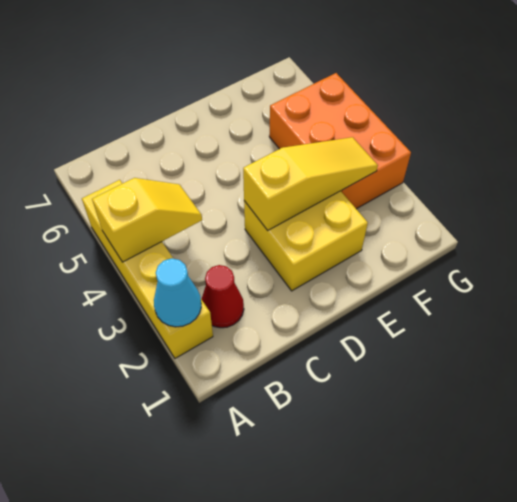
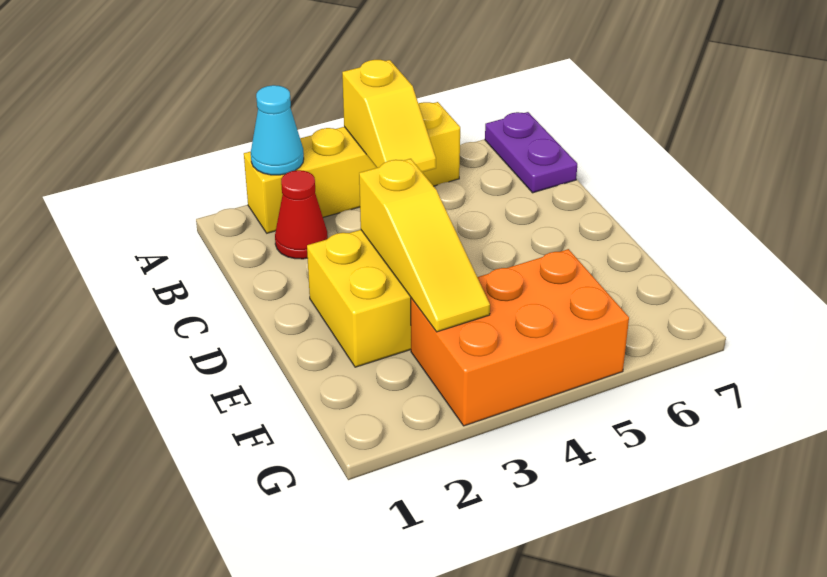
none -> purple plate A7:B7 level 1

